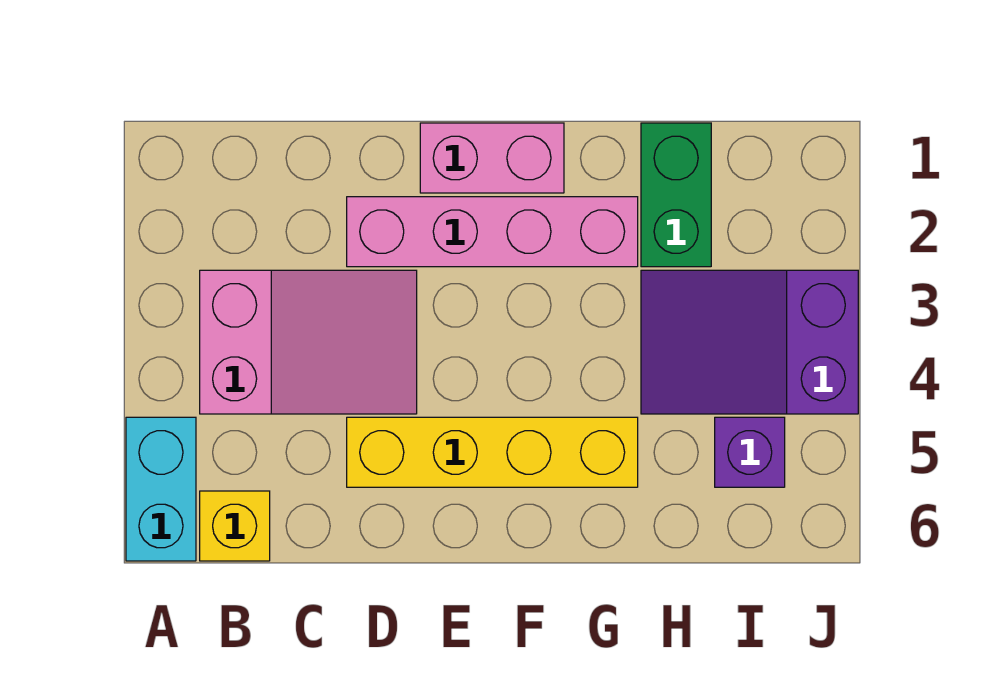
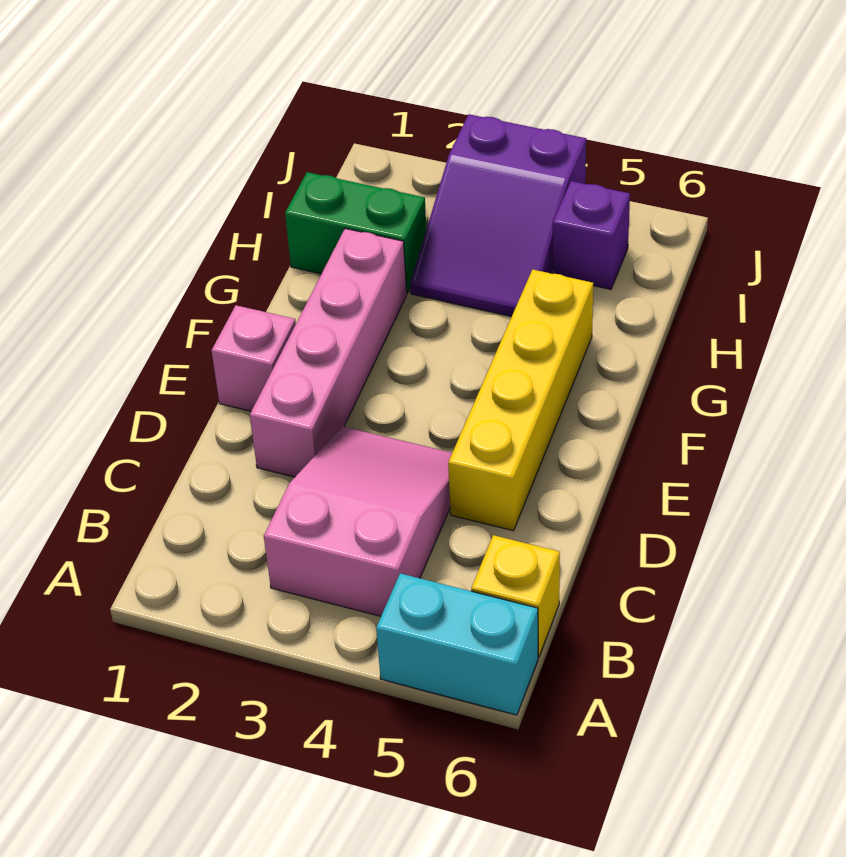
pink brick E1:F1 level 1 -> pink brick E1 level 1

